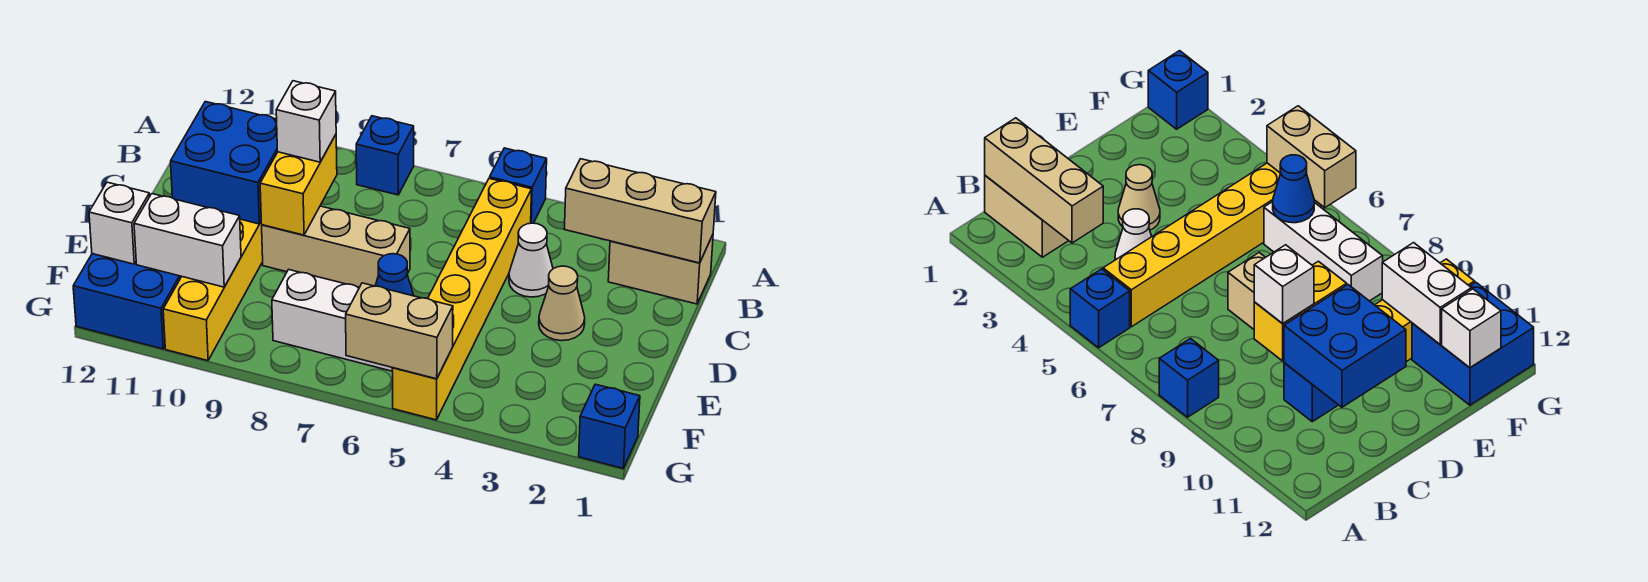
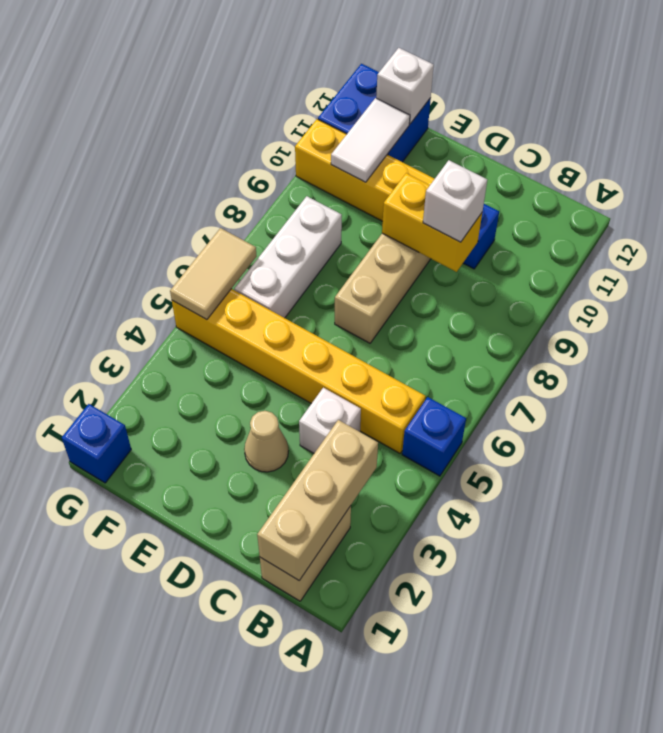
blue brick A8 level 1 -> none
white cone C4 level 1 -> white brick C4 level 1
blue brick C10:D11 level 2 -> none
blue cone F6 level 2 -> none
white brick F10:F11 level 2 -> white tile F10:F11 level 2
tan brick G5:G6 level 2 -> tan tile G5:G6 level 2

